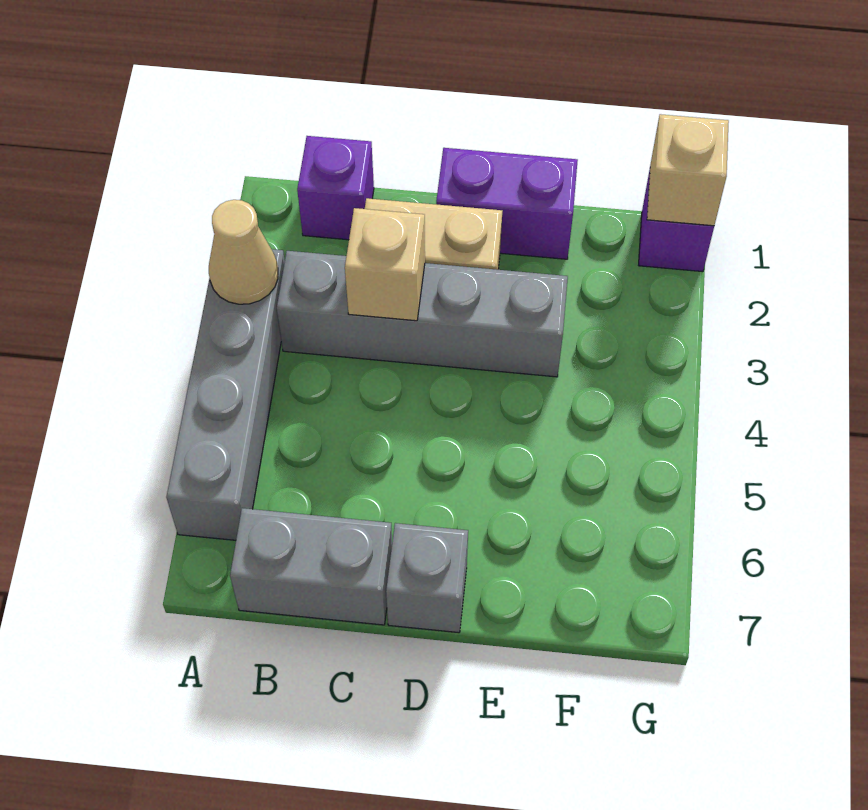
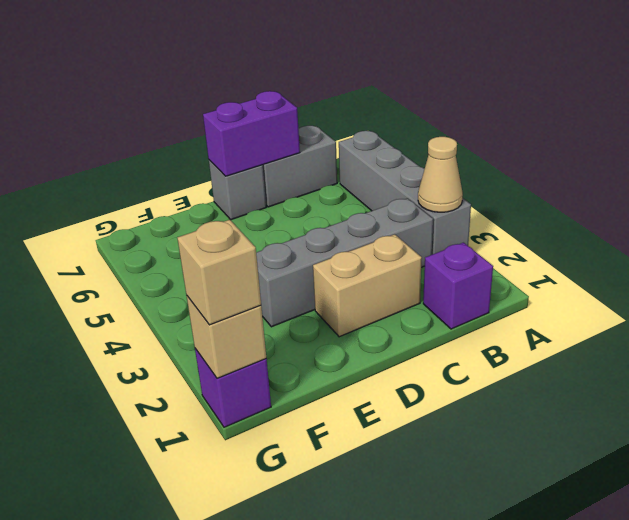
tan brick C3 level 2 -> tan brick G1 level 3
purple brick D1:E1 level 1 -> purple brick C7:D7 level 2

